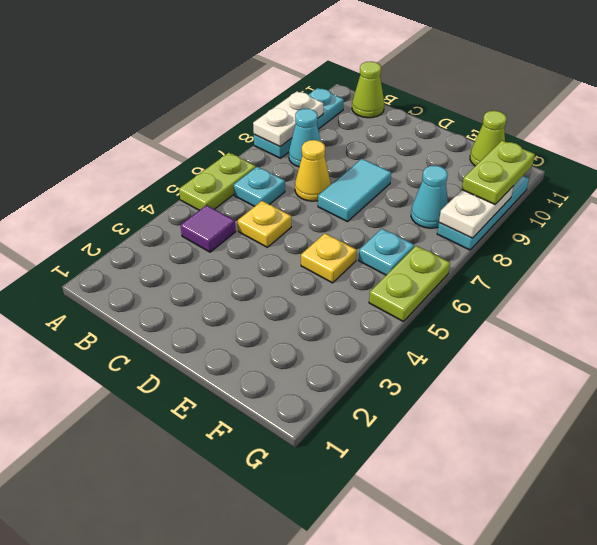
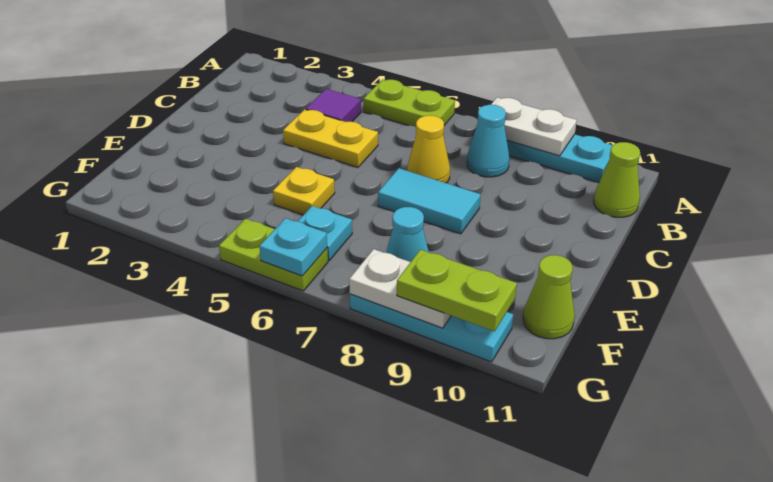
cyan plate B6 level 1 -> cyan plate G6 level 2
yellow plate C5 level 1 -> yellow plate C4:C5 level 1

